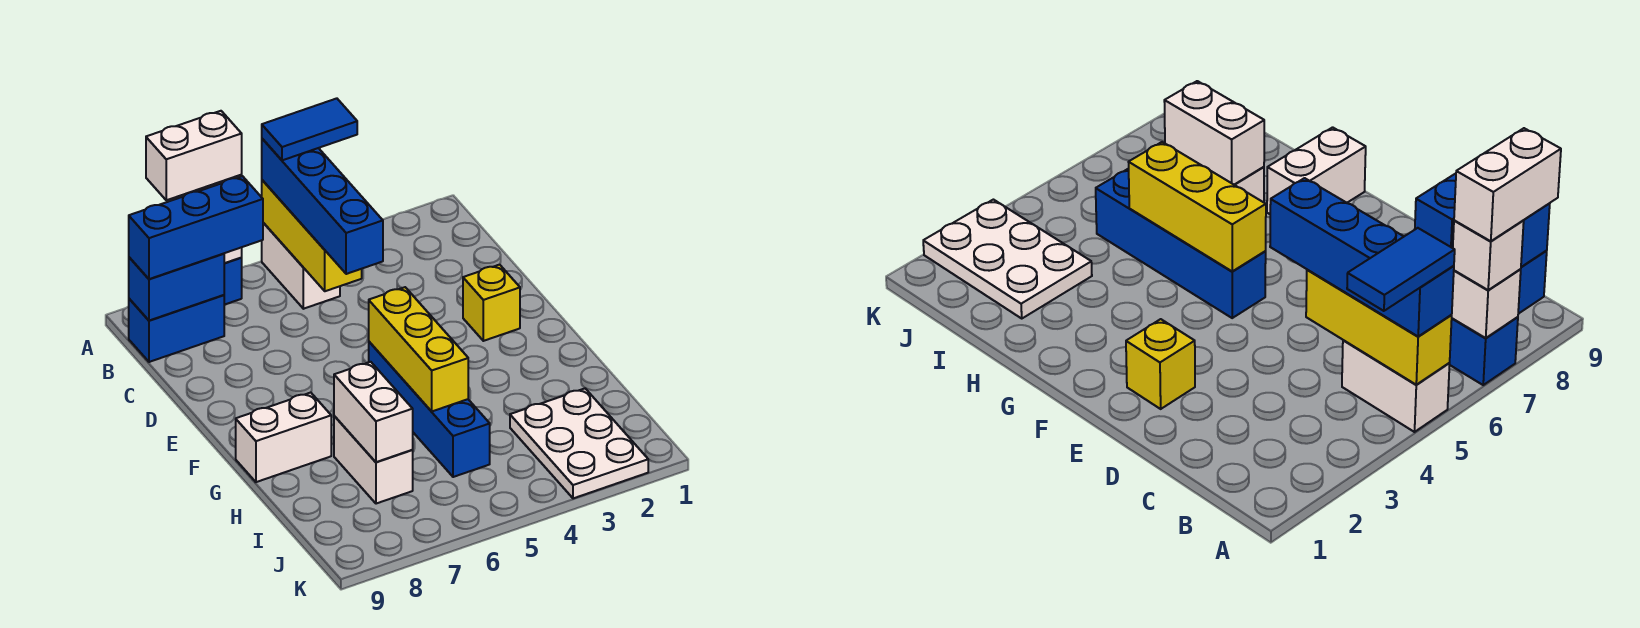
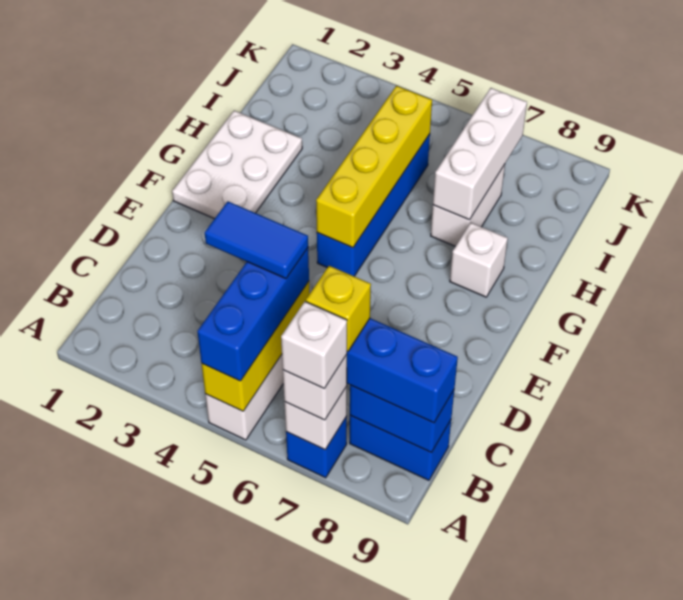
blue tile A4:A5 level 4 -> blue tile C4:C5 level 4
blue brick A5:D5 level 3 -> blue brick A5:C5 level 3
white brick A7:A8 level 4 -> white brick A7 level 4
yellow brick E2 level 1 -> yellow brick B7 level 4
yellow brick F5:H5 level 2 -> yellow brick F5:I5 level 2
white brick G8:G9 level 1 -> white brick G8 level 1
white brick H7:I7 level 2 -> white brick H7:J7 level 2
white plate I2:K3 level 1 -> white plate F1:H2 level 1

